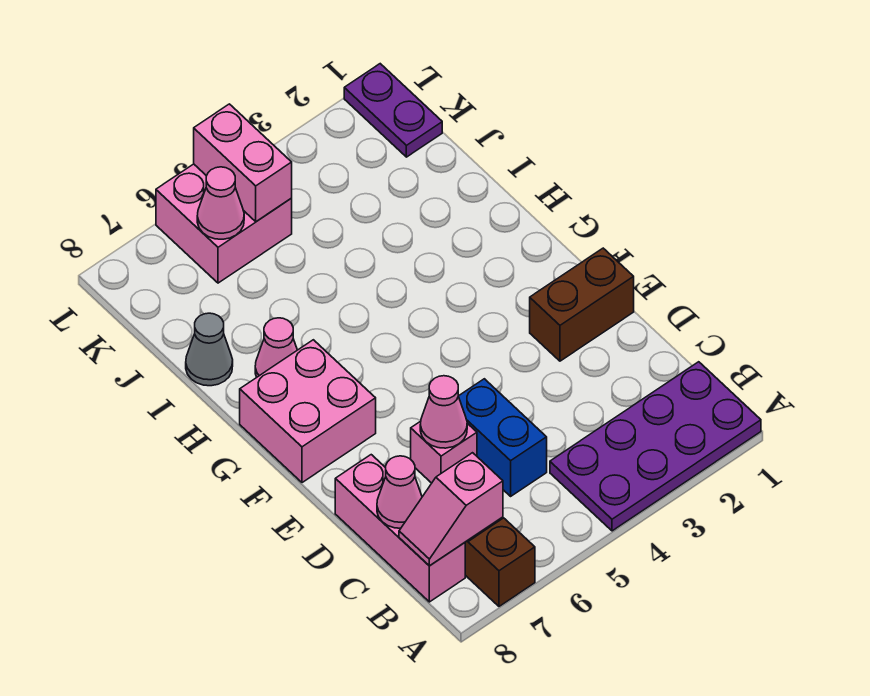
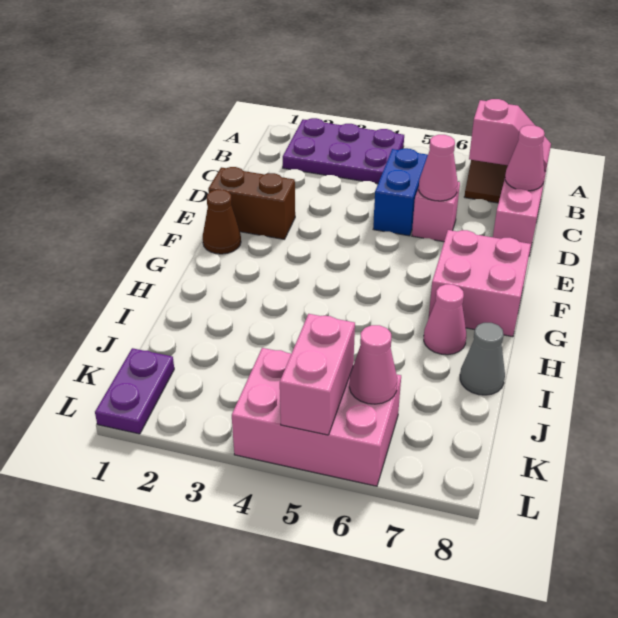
purple plate A1:B4 level 1 -> purple plate A2:B4 level 1
none -> brown cone F1 level 1
pink brick K5:L6 level 1 -> pink brick K4:L6 level 1

